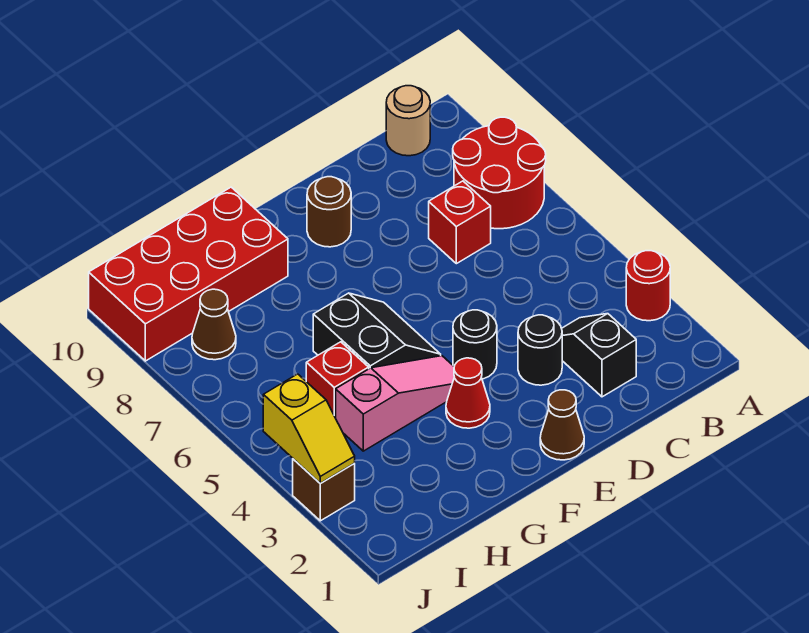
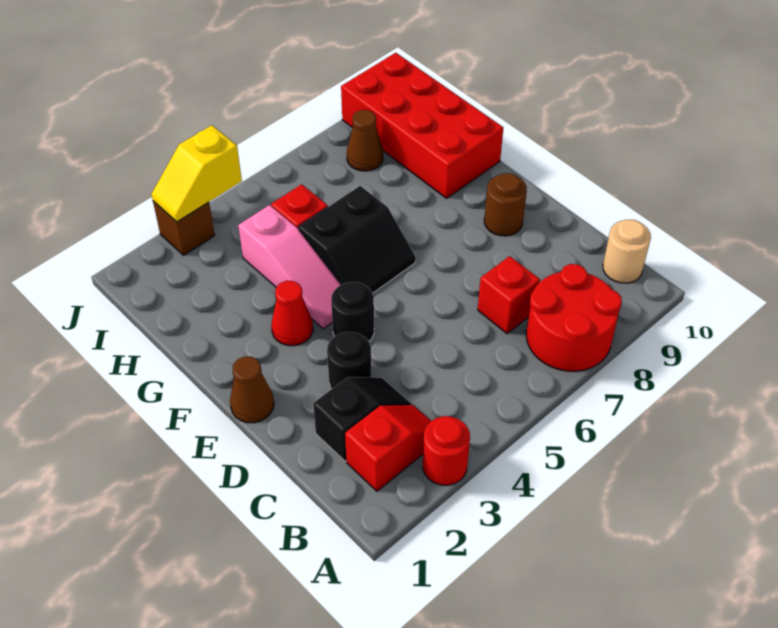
none -> red slope B2:B3 level 1 top 2

